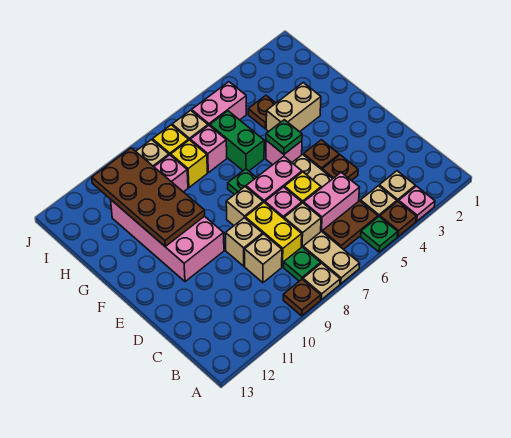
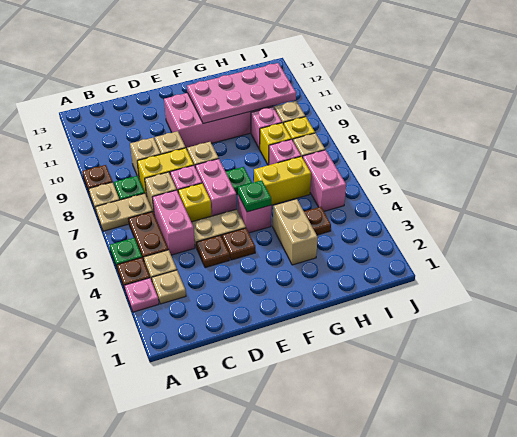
brown plate F10:I11 level 2 -> pink plate F10:I11 level 2
green brick G6:H6 level 1 -> yellow brick G6:H6 level 1

